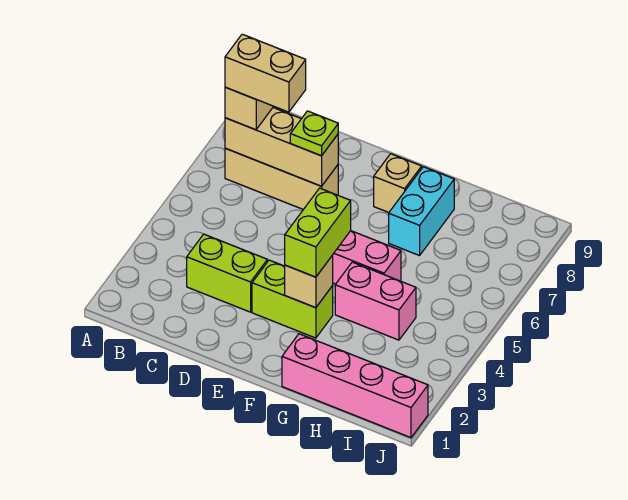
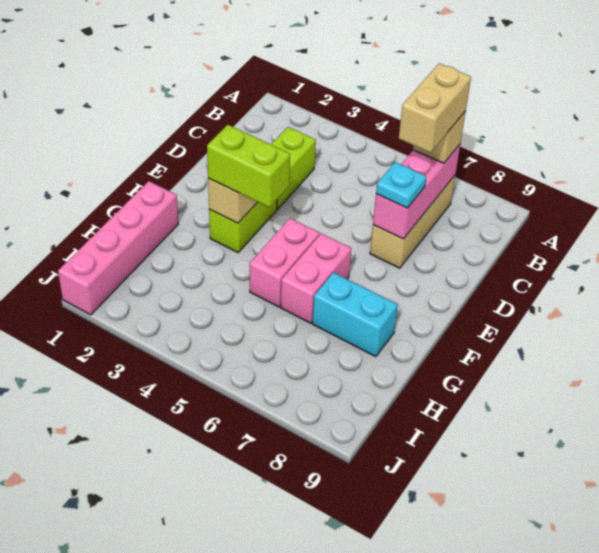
tan brick B7:D7 level 2 -> pink brick B7:D7 level 2
lime plate D7 level 3 -> cyan plate D7 level 3
tan brick F8 level 1 -> none
pink brick G4:H4 level 1 -> pink brick F6:G6 level 1

